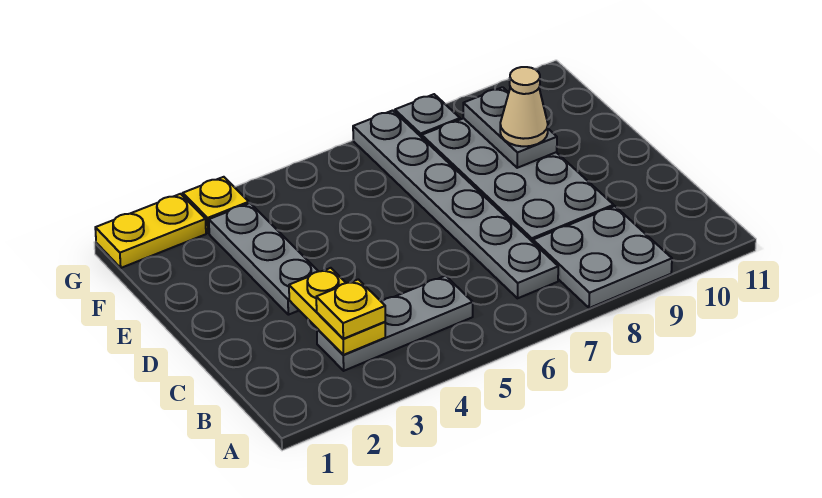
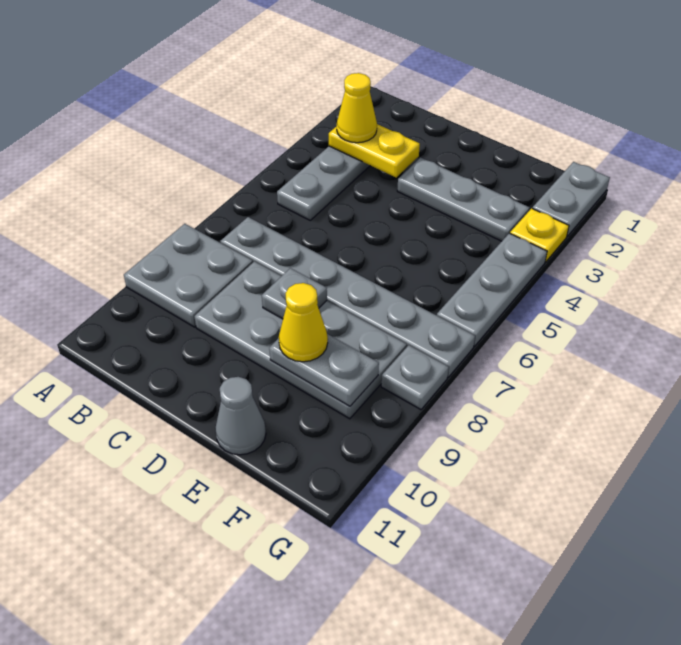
yellow plate B3 level 3 -> yellow cone B3 level 3
none -> grey plate D8 level 2
tan cone E9 level 3 -> yellow cone E9 level 3
none -> grey cone E11 level 1
yellow plate G1:G2 level 1 -> grey plate G1:G2 level 1
none -> grey plate G4:G6 level 1

